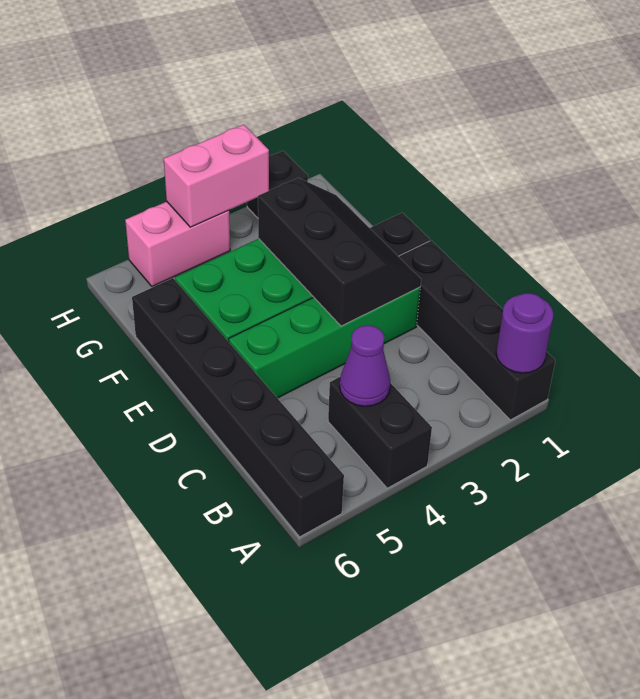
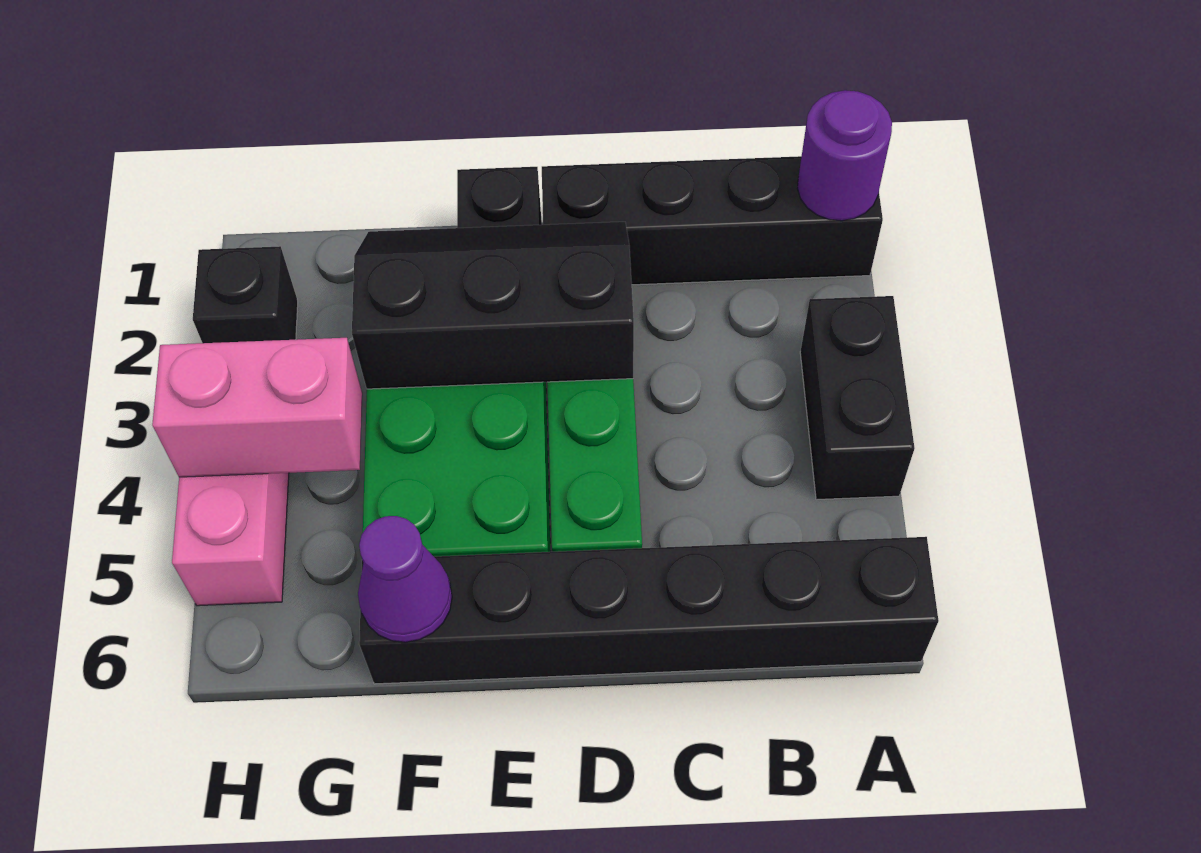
black brick A4:B4 level 1 -> black brick A3:A4 level 1
purple cone B4 level 2 -> purple cone F6 level 2
pink brick H3:H4 level 2 -> pink brick G4:H4 level 2

